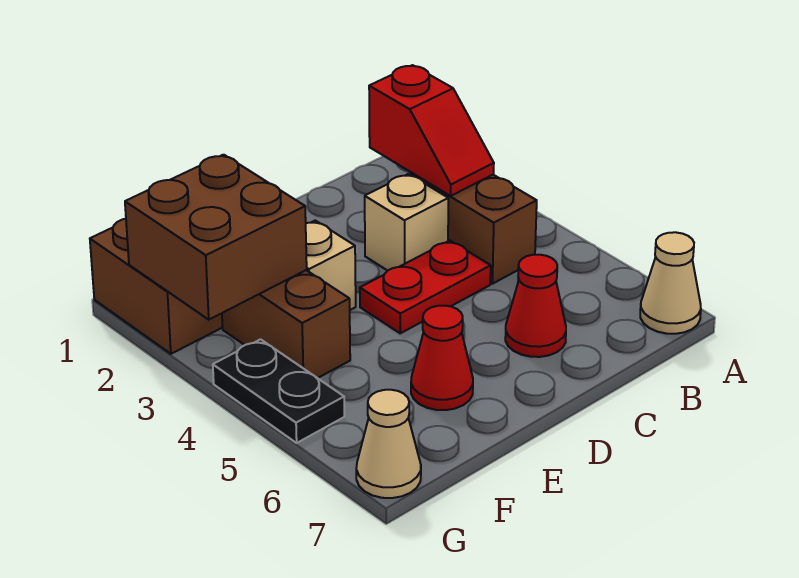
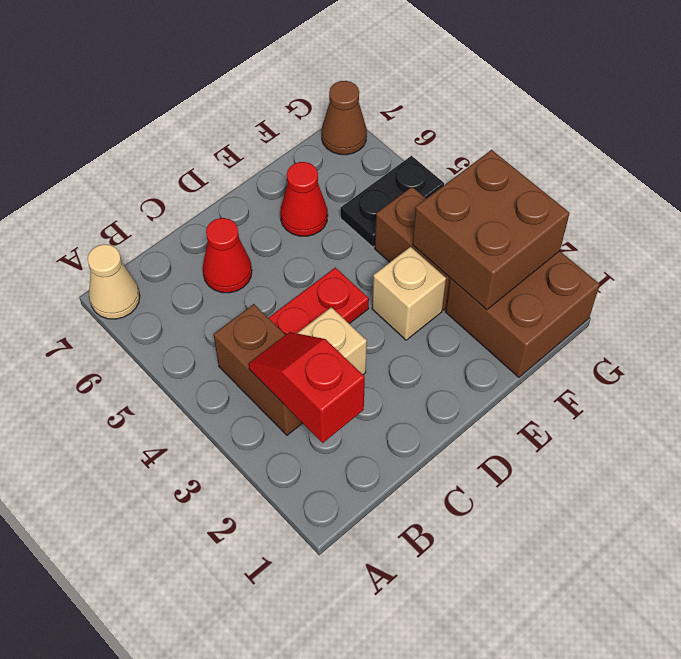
black plate G4:G5 level 1 -> black plate F5:G5 level 1
tan cone G7 level 1 -> brown cone G7 level 1

